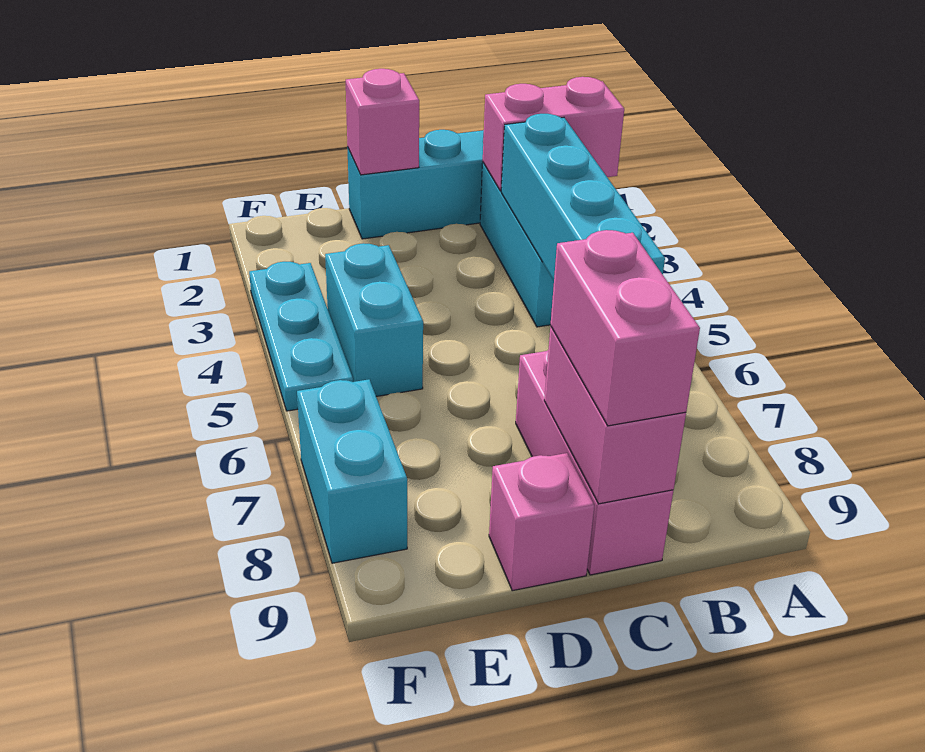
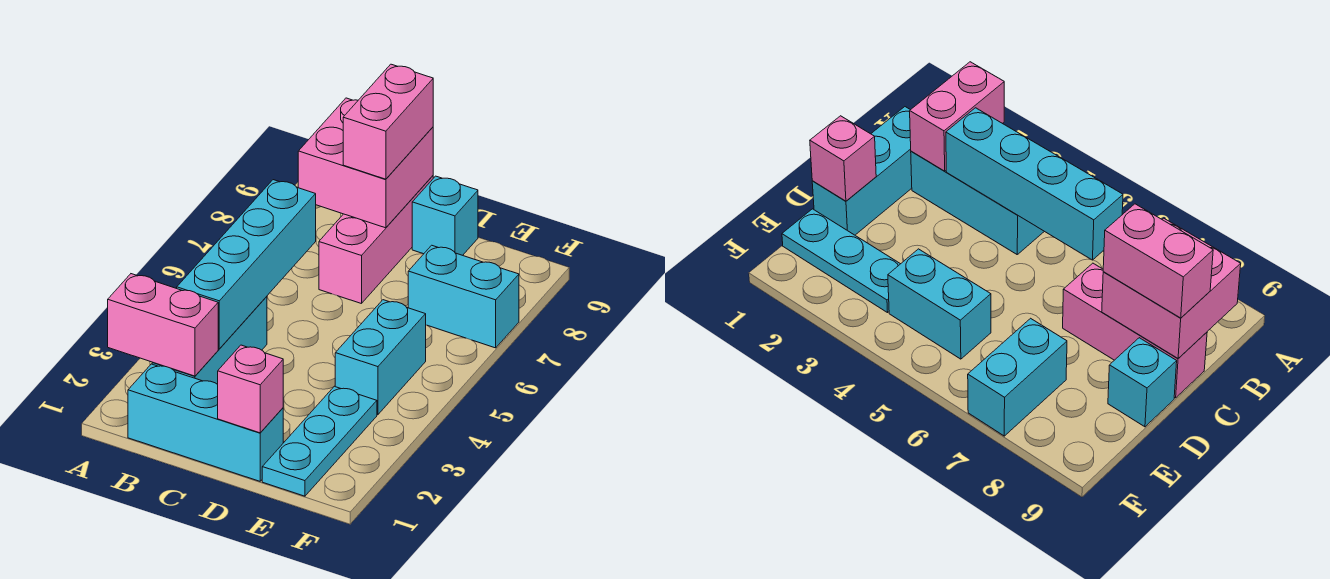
pink brick C8:C9 level 2 -> pink brick B8:C9 level 2
pink brick D9 level 1 -> cyan brick D9 level 1
cyan plate F3:F5 level 1 -> cyan plate E1:E3 level 1
cyan brick F7:F8 level 1 -> cyan brick E7:F7 level 1

